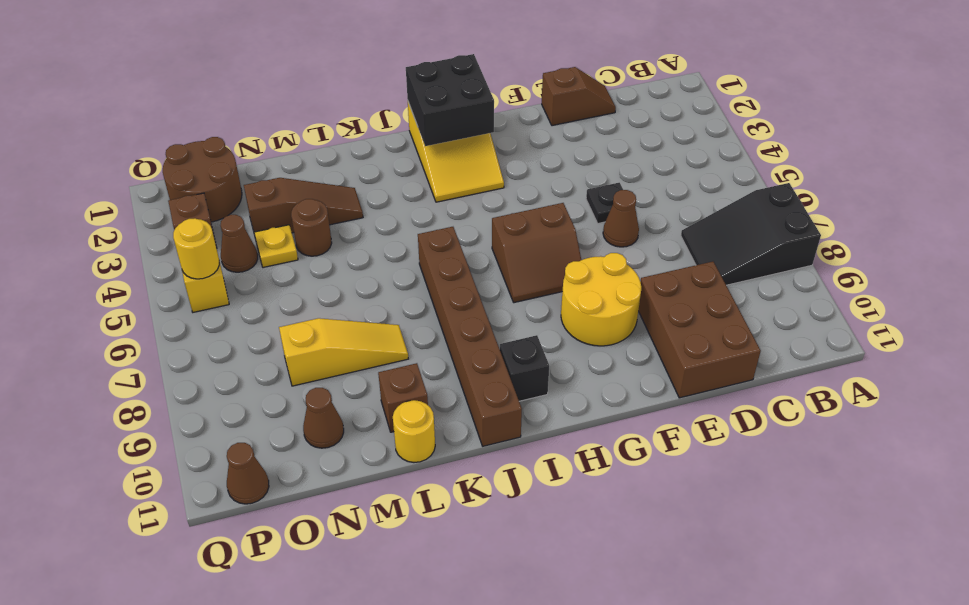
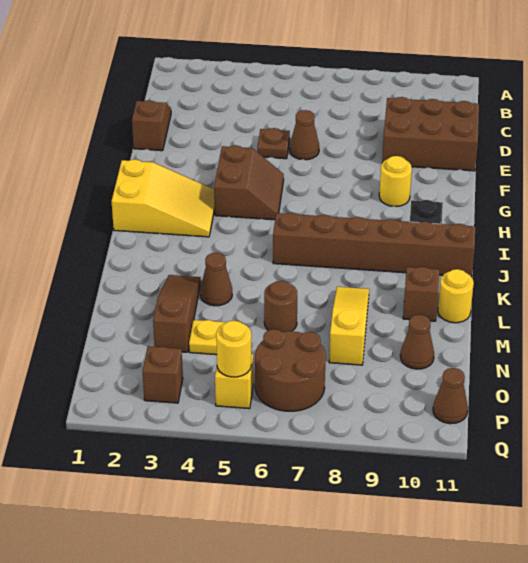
black slope A7:C8 level 1 top A -> none
black plate E5 level 1 -> brown plate E5 level 1
yellow round brick F8:G9 level 1 -> yellow round brick G9 level 1
brown slope G6:H7 level 1 top 6 -> brown slope G4:H5 level 1 top 4
black brick H1:I2 level 2 -> none
brown round brick M4 level 1 -> brown round brick M6 level 1
brown round brick O1:P2 level 1 -> brown round brick O6:P7 level 1
brown cone O4 level 1 -> brown cone L4 level 1

